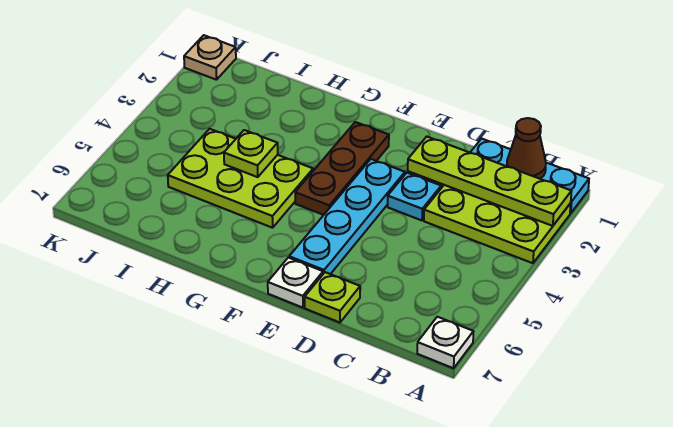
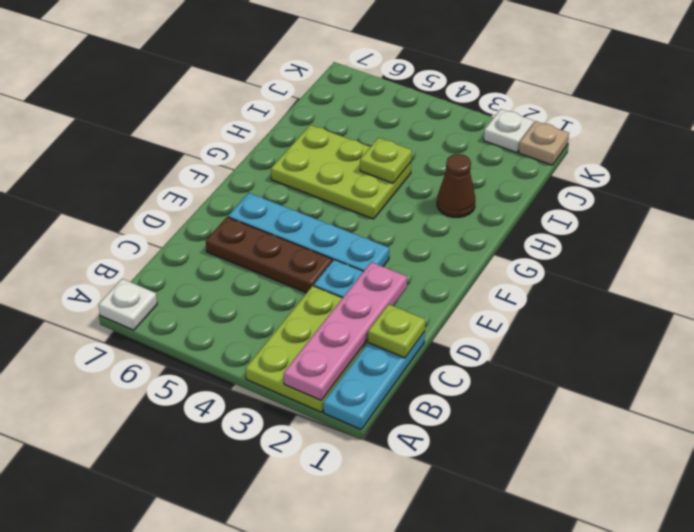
lime plate A2:D2 level 2 -> pink plate A2:D2 level 2
brown cone B1 level 2 -> brown cone H2 level 1
lime plate D7 level 1 -> lime plate C1 level 2
white plate E7 level 1 -> white plate K2 level 1
brown plate F2:F4 level 1 -> brown plate D4:D6 level 1
lime plate G4:I5 level 1 -> lime plate G4:H6 level 1

